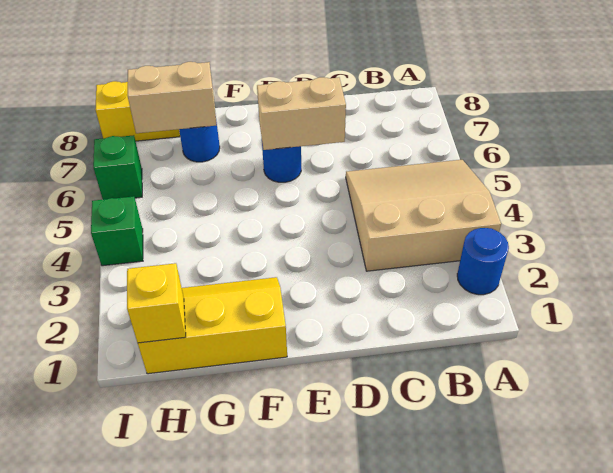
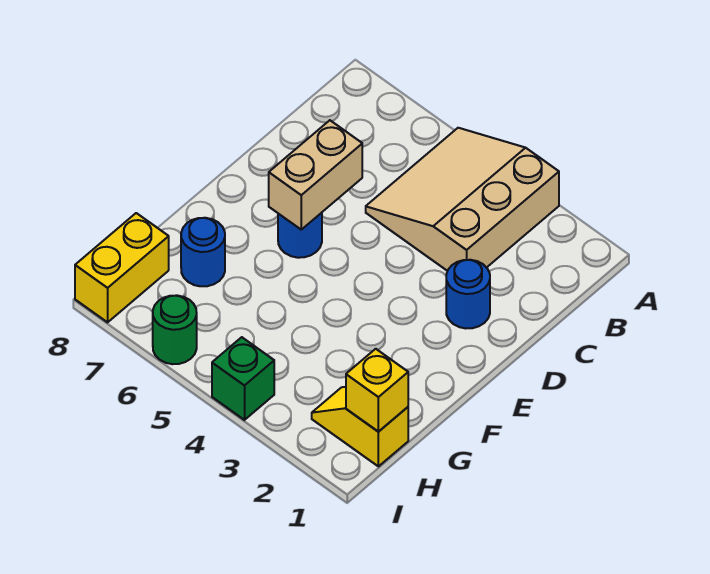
blue round brick A2 level 1 -> blue round brick D2 level 1
yellow slope F1:H2 level 1 top 1 -> yellow slope H1:H2 level 1 top 1
tan brick G7:H7 level 2 -> none
green brick I6 level 1 -> green round brick I6 level 1

